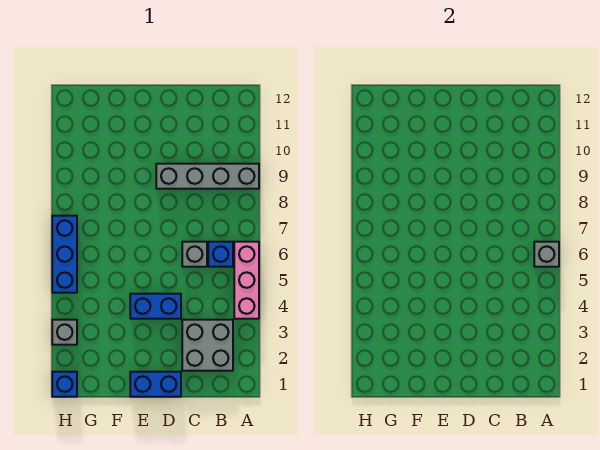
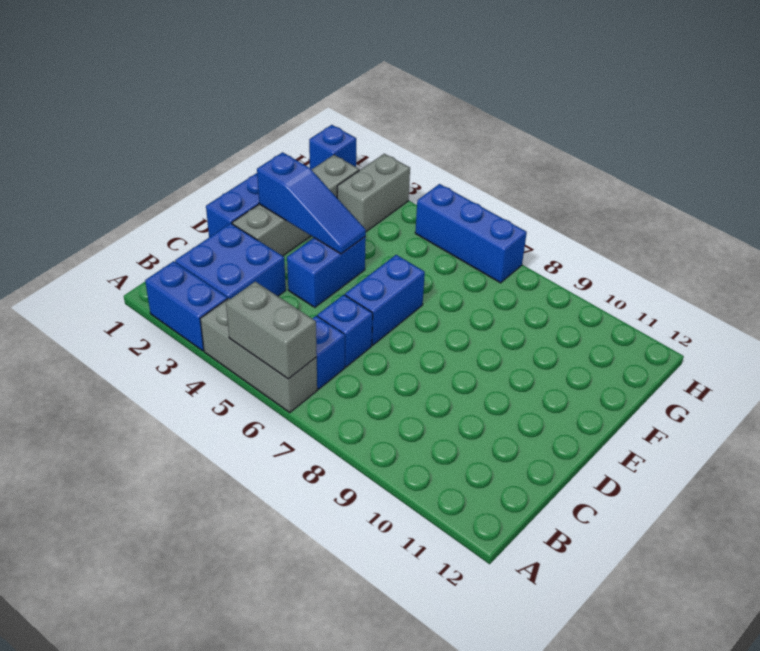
none -> blue brick A2:A3 level 1
pink brick A4:A6 level 1 -> grey brick A4:A6 level 1
grey brick A6 level 2 -> grey brick A5:A6 level 2
grey brick A9:D9 level 1 -> grey brick D2:G2 level 1
grey brick B2:C3 level 1 -> blue brick B2:C3 level 1
grey brick C6 level 1 -> blue brick C6 level 1
none -> blue brick D6:E6 level 1
none -> blue slope E2:E4 level 2 top 2
grey brick H3 level 1 -> grey brick G3:H3 level 1

